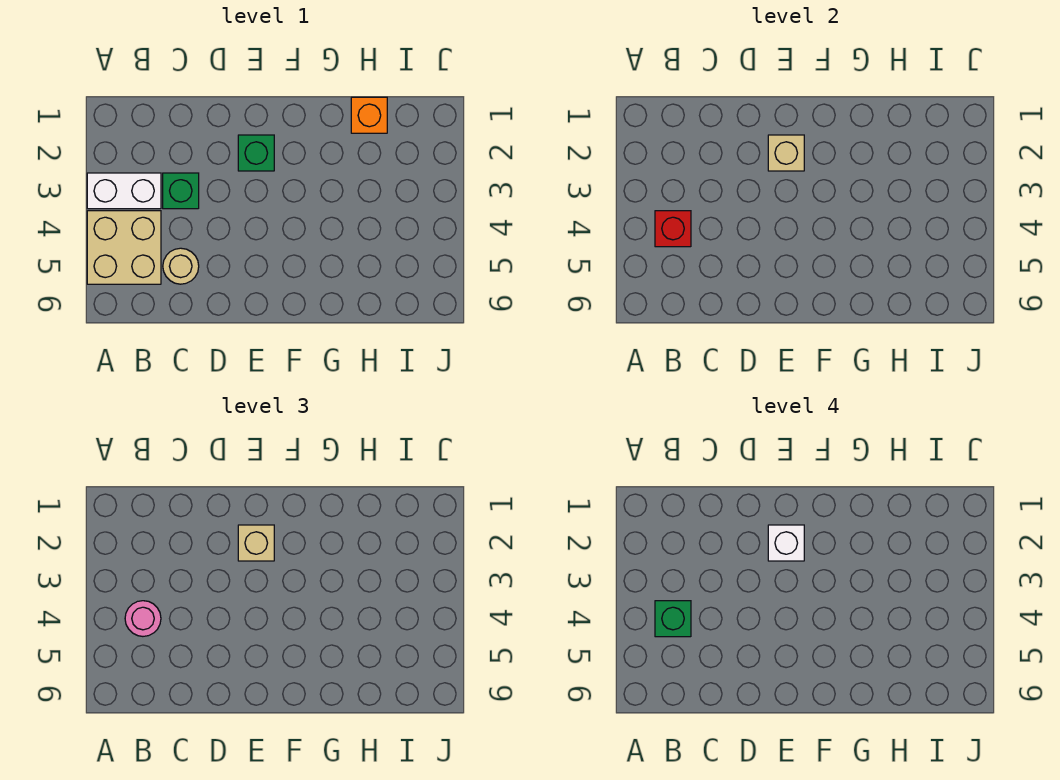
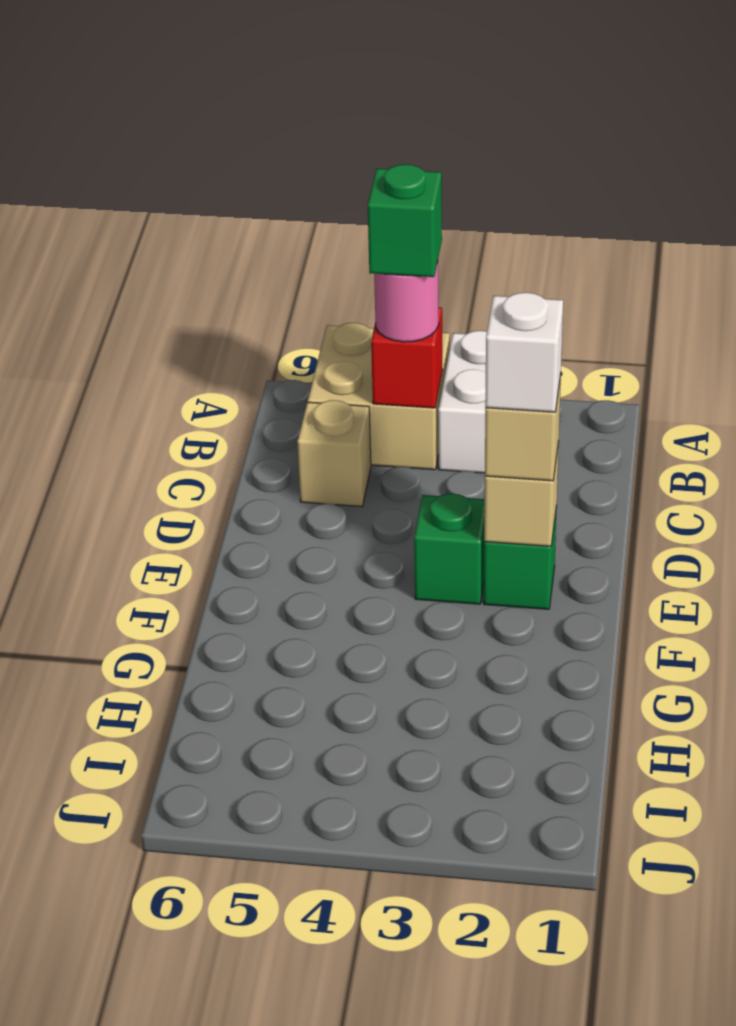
green brick C3 level 1 -> green brick E3 level 1
tan round brick C5 level 1 -> tan brick C5 level 1
orange brick H1 level 1 -> none

